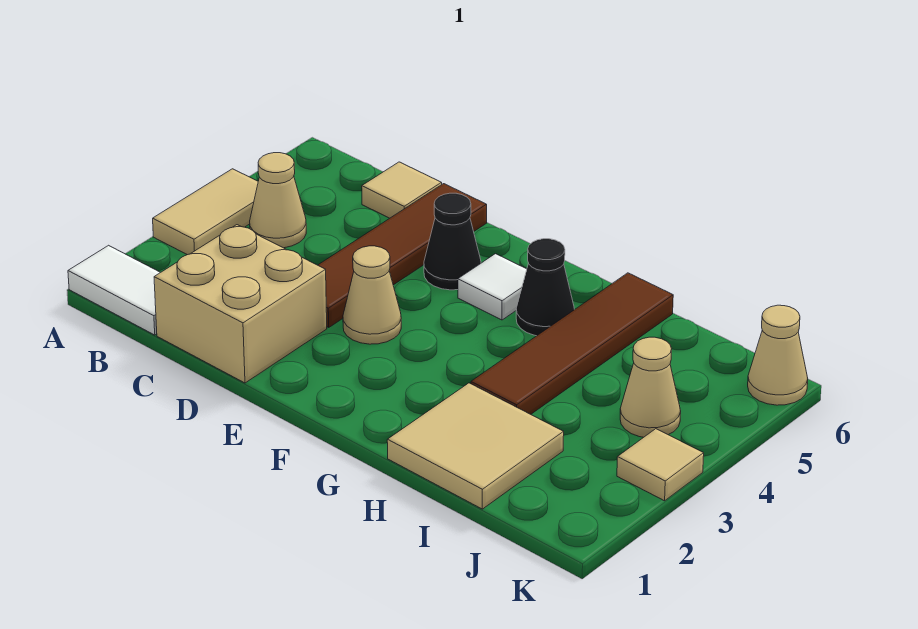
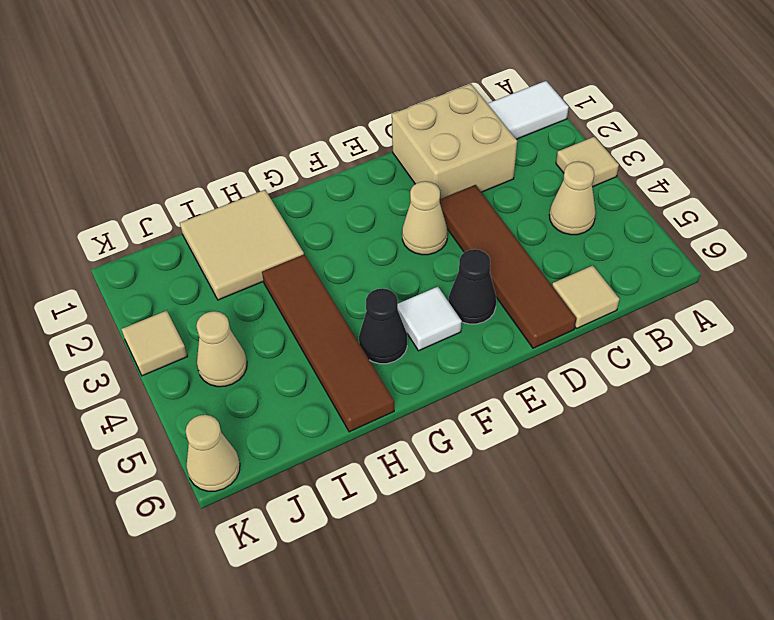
tan tile A3:A4 level 1 -> tan tile A3 level 1

